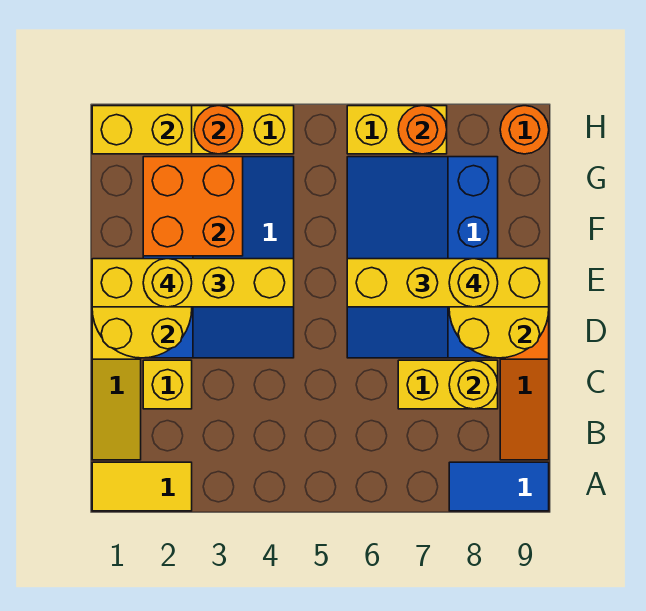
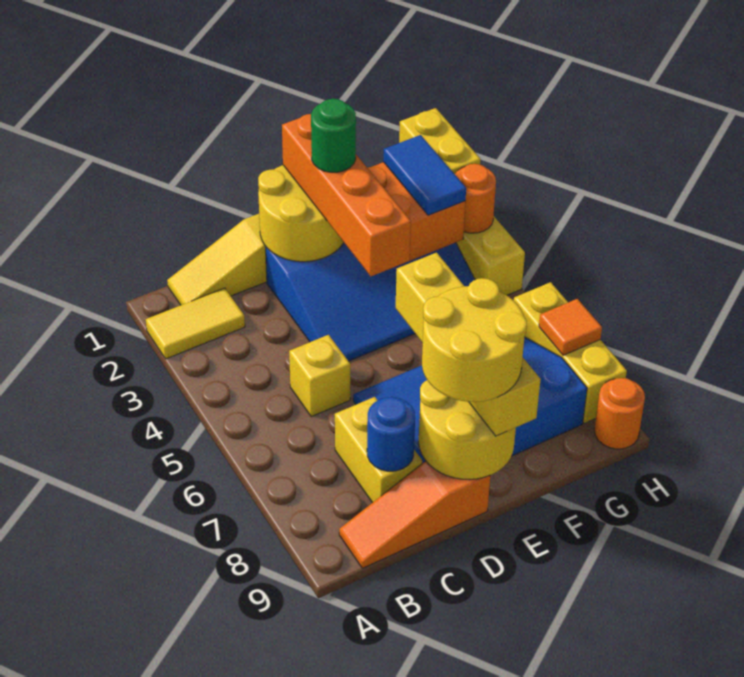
yellow tile A1:A2 level 1 -> yellow tile A2:B2 level 1
blue tile A8:A9 level 1 -> blue tile G2:G3 level 3
yellow brick C2 level 1 -> yellow brick C5 level 1
yellow round brick C8 level 2 -> blue round brick C8 level 2
yellow brick E1:E4 level 3 -> orange brick E1:E4 level 3
yellow round brick E2 level 4 -> green round brick E2 level 4
yellow round brick E8 level 4 -> yellow round brick D8:E9 level 4
yellow brick H6:H7 level 1 -> yellow brick H6:H8 level 1
orange round brick H7 level 2 -> orange tile H7 level 2

